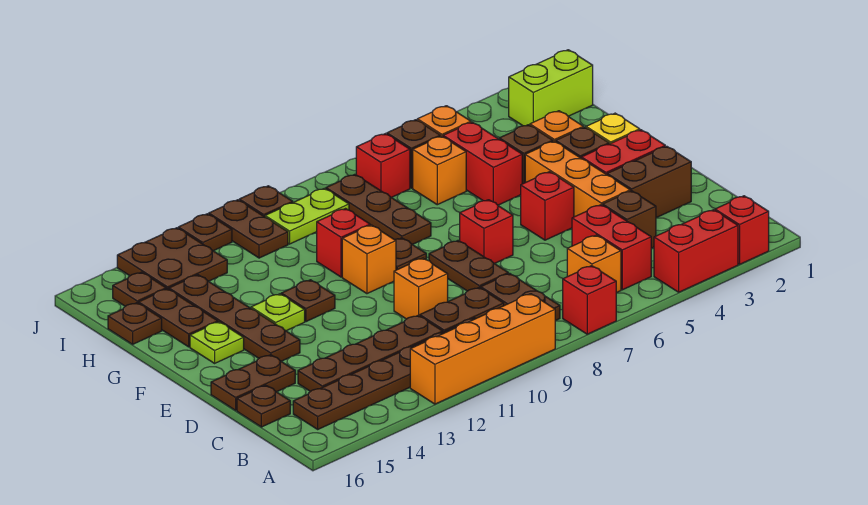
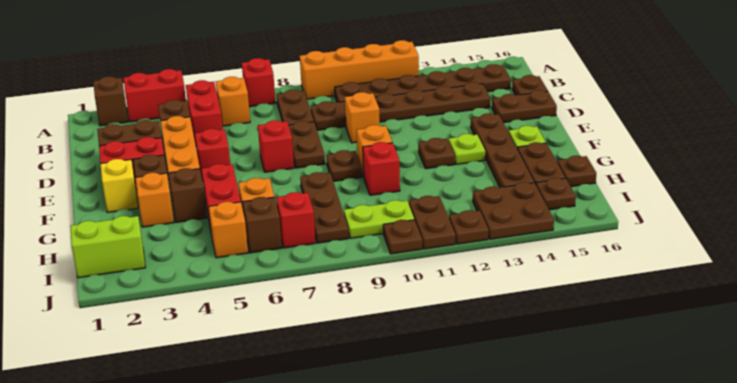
red brick A2 level 1 -> brown brick A2 level 1

